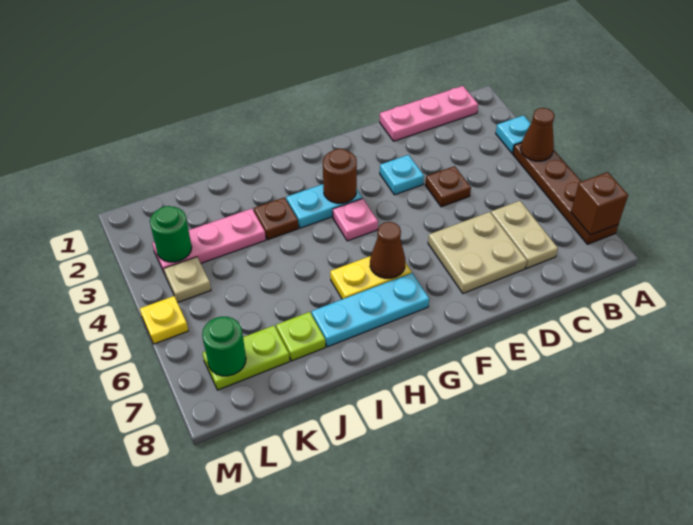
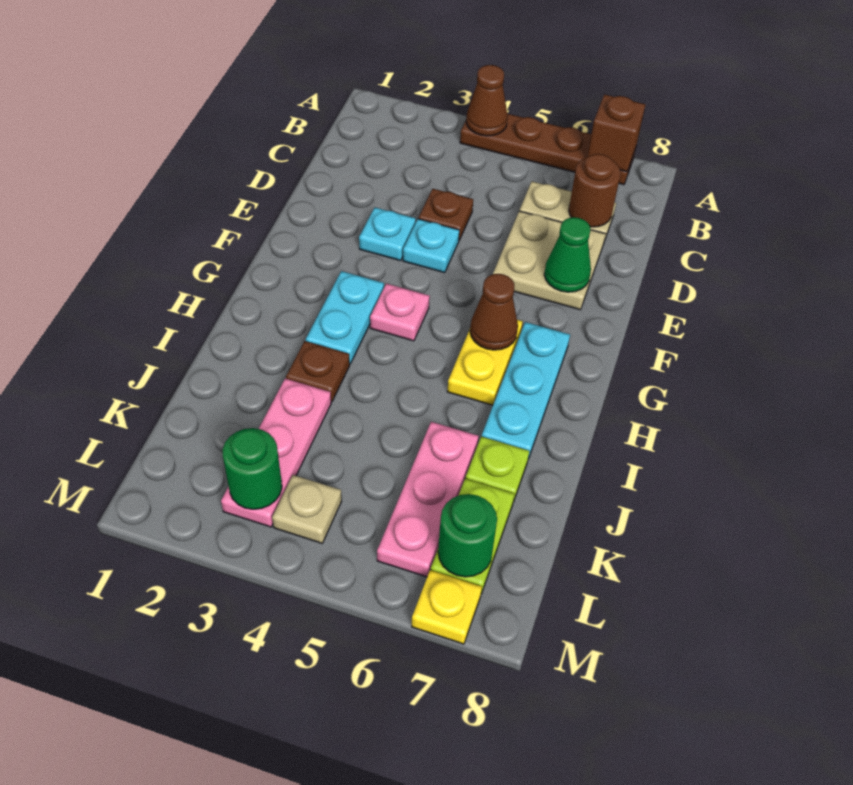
cyan plate A3 level 1 -> cyan plate E4 level 1
pink plate B1:D1 level 1 -> pink plate J6:L6 level 1
none -> green cone E7 level 2
brown round brick G3 level 2 -> brown round brick C7 level 2
yellow plate M5 level 1 -> yellow plate M7 level 1

